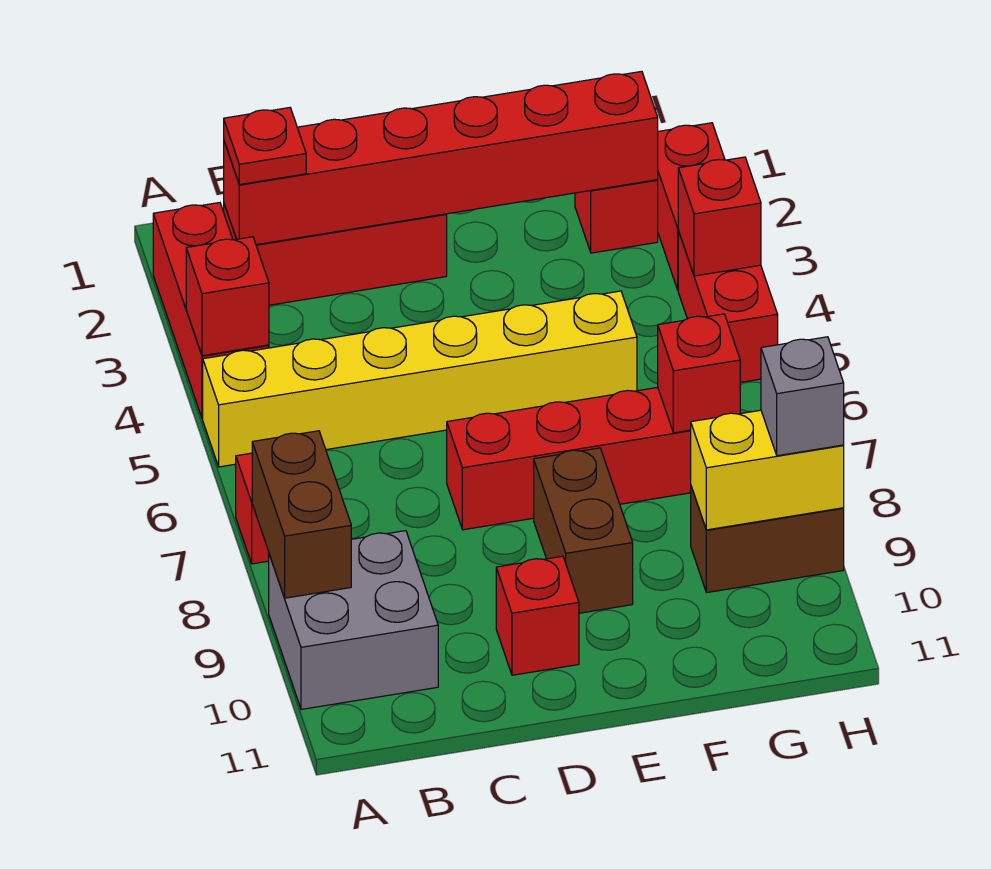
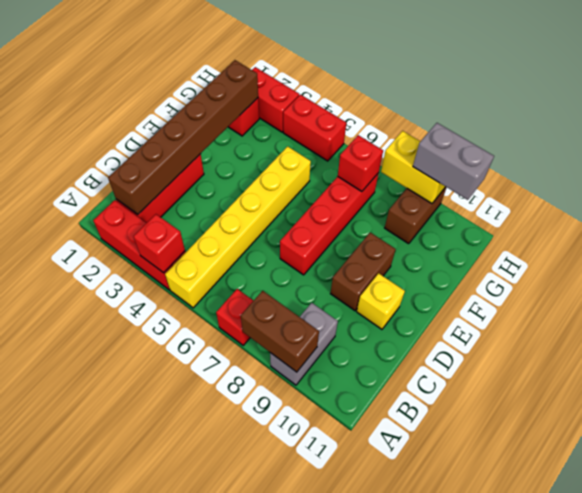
grey brick A9:B10 level 1 -> grey brick A9:B9 level 1
red brick B2:G2 level 2 -> brown brick B2:G2 level 2
red plate B2 level 3 -> none
red brick D10 level 1 -> yellow brick D10 level 1
brown brick E8:E9 level 1 -> brown brick D9:E9 level 1
yellow brick G9:H9 level 2 -> yellow brick H8:H9 level 2
red brick H4 level 2 -> none
grey brick H9 level 3 -> grey brick H9:H10 level 3

